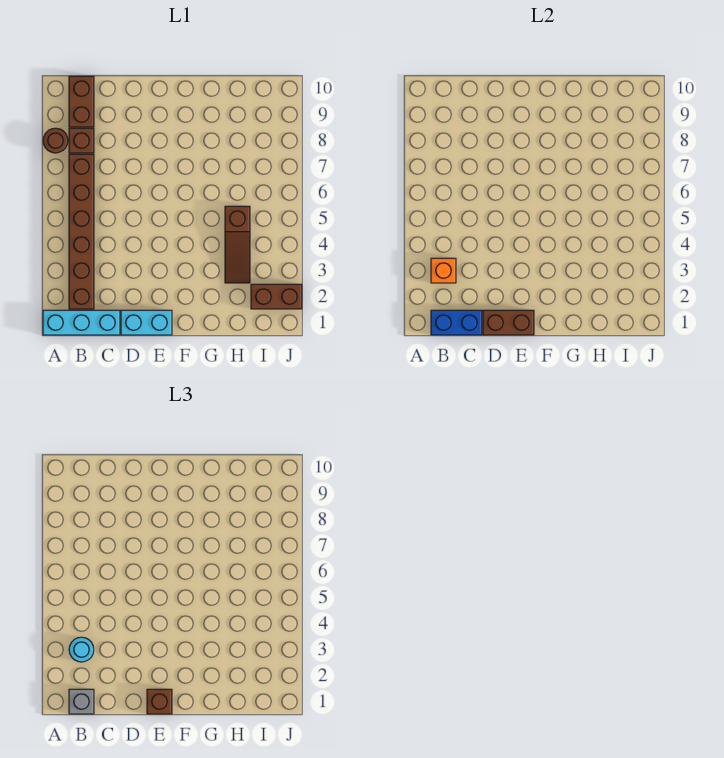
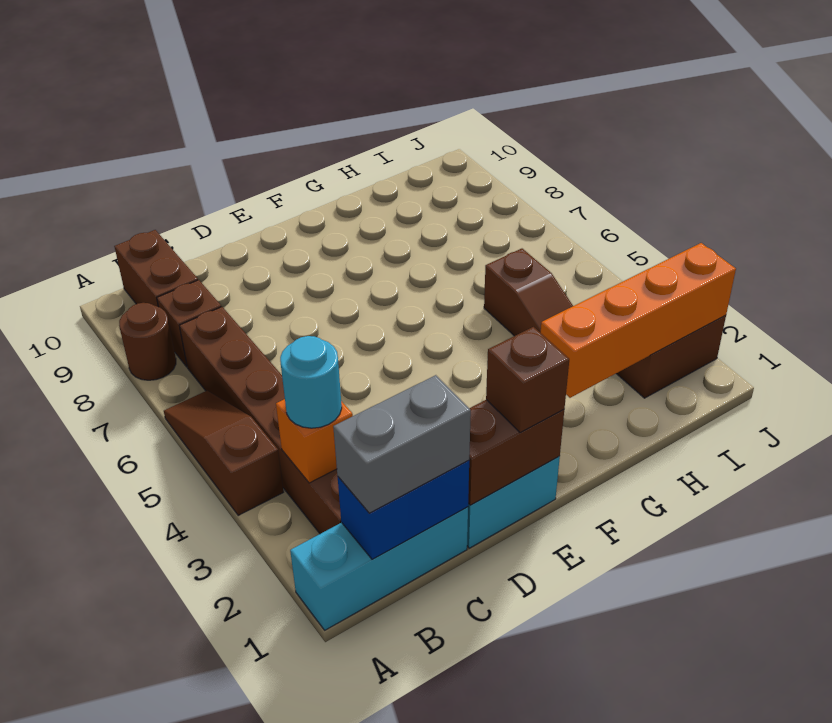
none -> brown slope A4:A6 level 1 top 4
grey brick B1 level 3 -> grey brick B1:C1 level 3
none -> orange brick G2:J2 level 2

